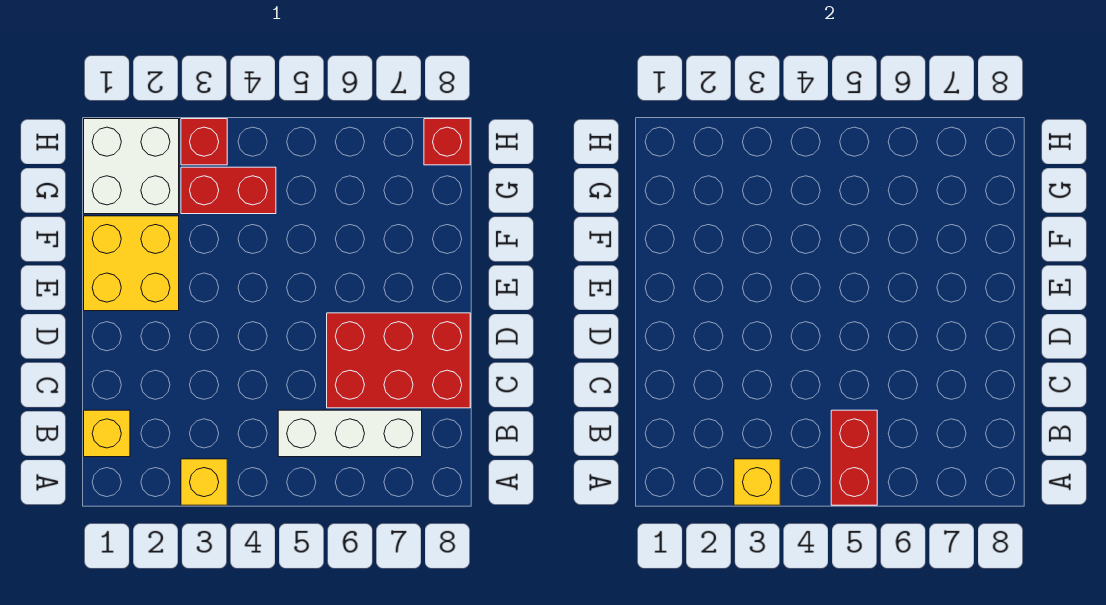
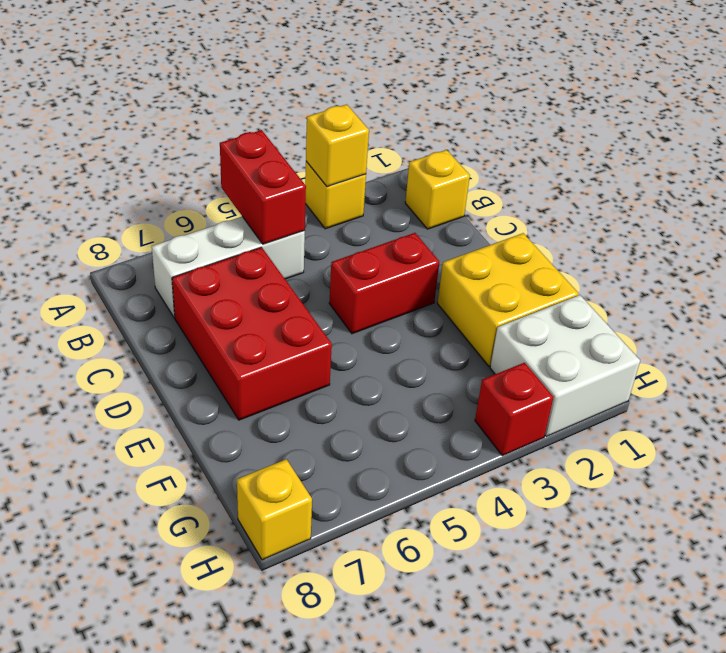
red brick C6:D8 level 1 -> red brick C6:E7 level 1
red brick G3:G4 level 1 -> red brick D3:D4 level 1
red brick H8 level 1 -> yellow brick H8 level 1

